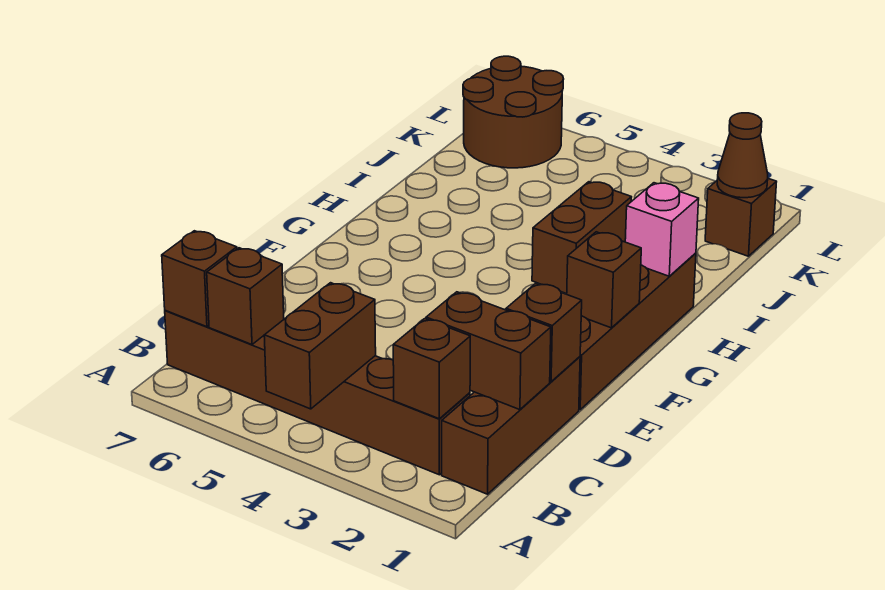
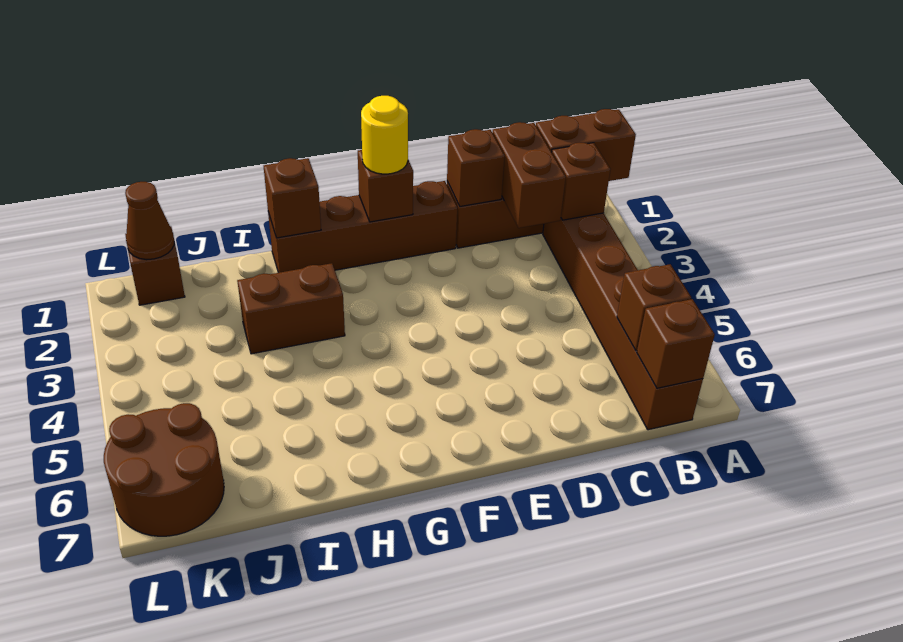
brown brick A4:B4 level 2 -> brown brick A1:B1 level 2
none -> yellow round brick F1 level 3
pink brick H1 level 2 -> brown brick H1 level 2

